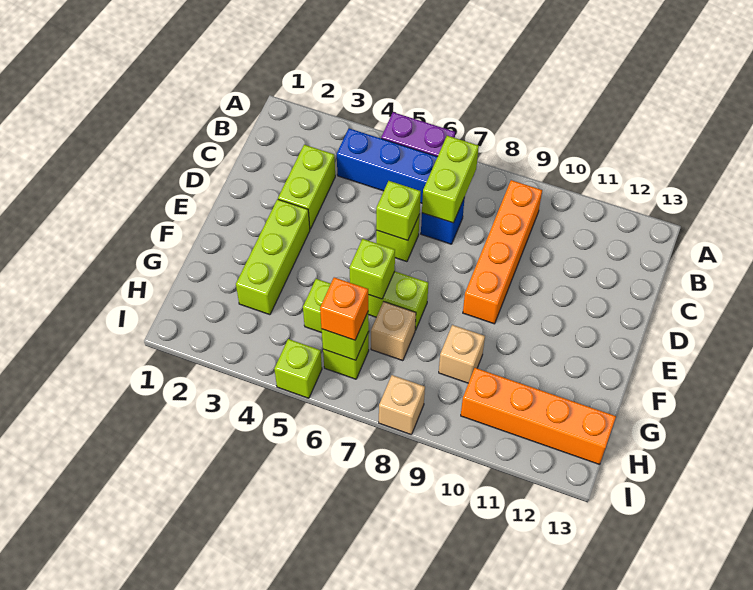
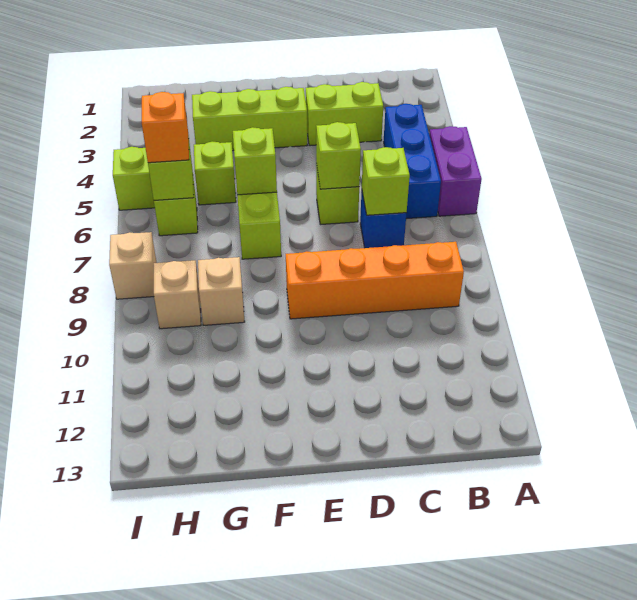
lime brick B7:C7 level 2 -> lime brick C7 level 2
tan brick G7 level 1 -> tan brick H9 level 1
orange brick H10:H13 level 1 -> none

